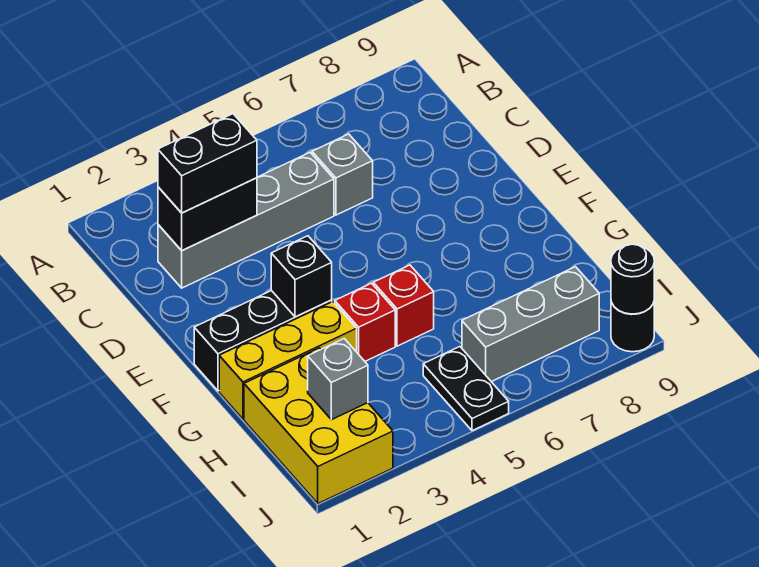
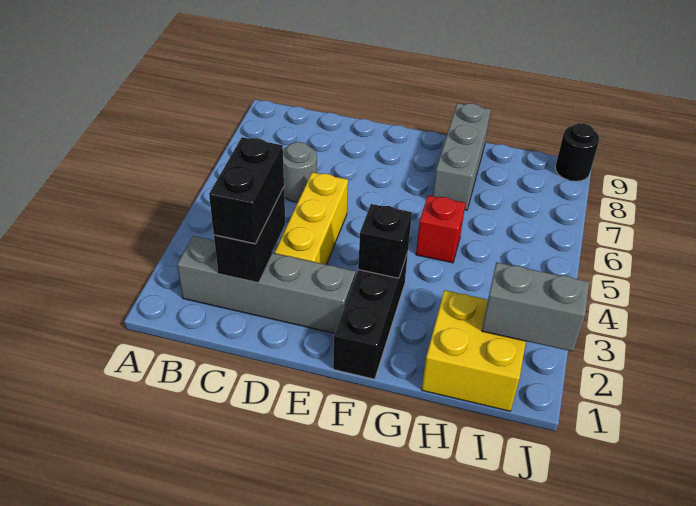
grey brick C2:C5 level 1 -> grey brick B2:E2 level 1
grey brick C6 level 1 -> grey round brick C6 level 1
yellow brick G1:G3 level 1 -> yellow brick D3:D5 level 1
red brick G4 level 1 -> none
yellow brick H1:J2 level 1 -> yellow brick H1:I2 level 1
grey brick I2 level 2 -> grey brick I2:J2 level 2
black plate I5:J5 level 1 -> none
grey brick I6:I8 level 1 -> grey brick G7:G9 level 1
black round brick J9 level 2 -> none

